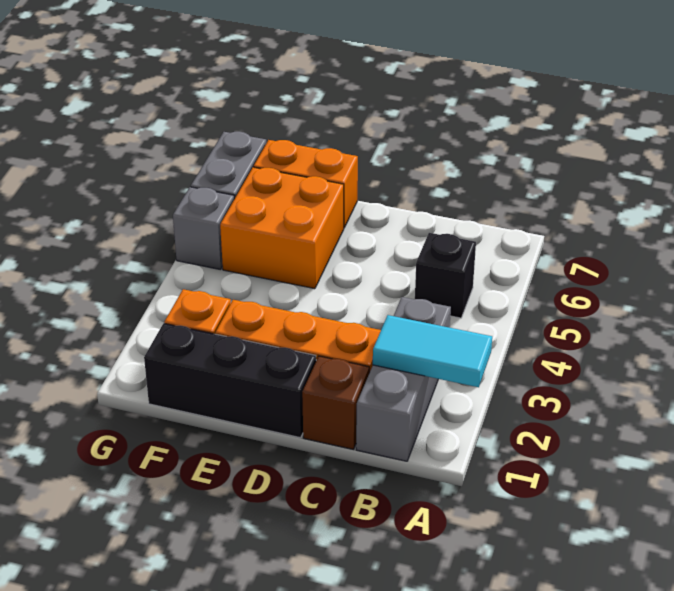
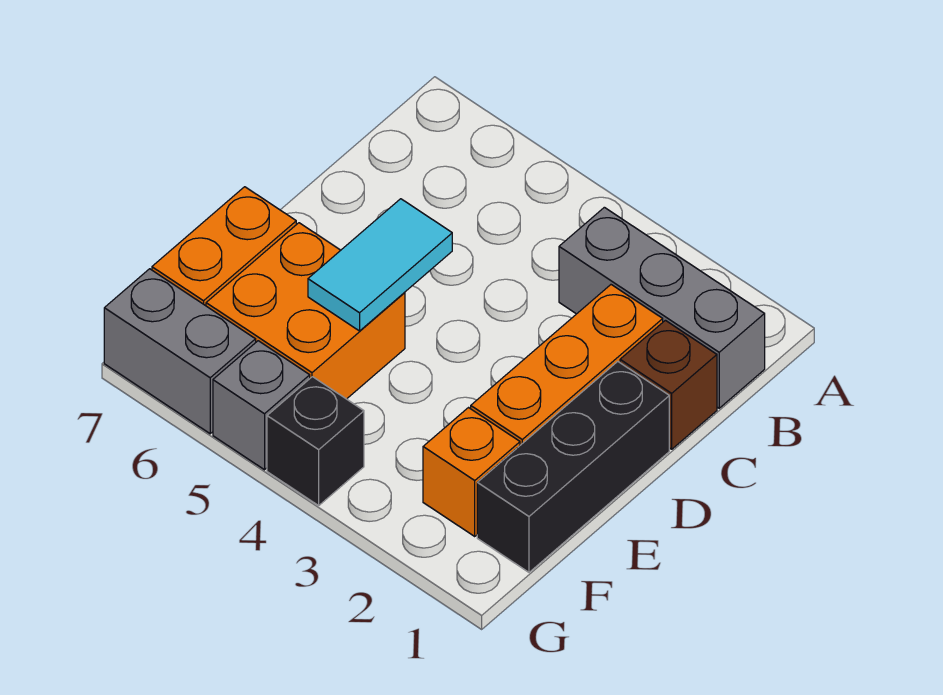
cyan tile A2:B2 level 2 -> cyan tile D5:E5 level 2
black brick B5 level 1 -> black brick G4 level 1

